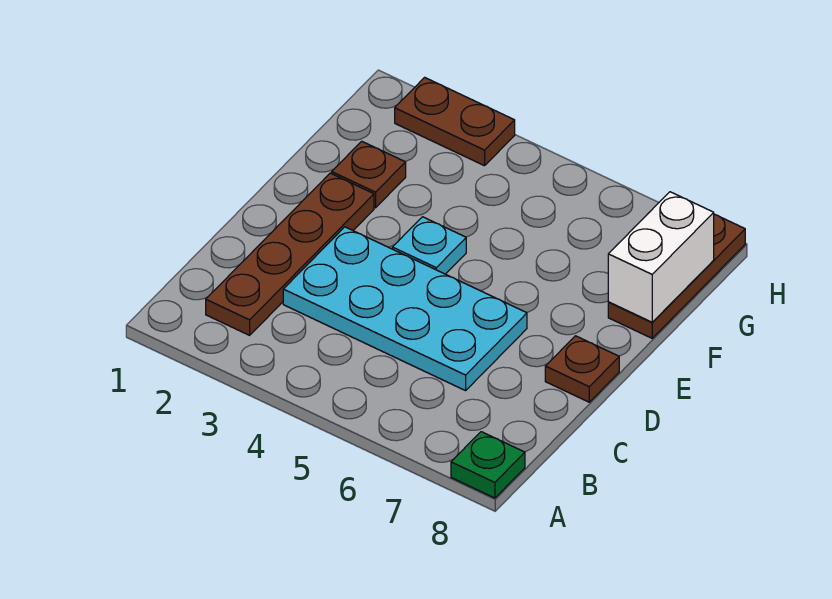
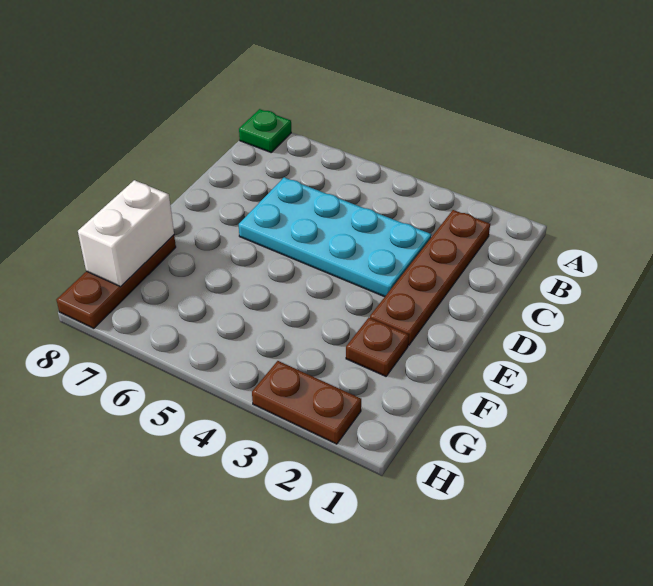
brown plate D8 level 1 -> none
cyan plate E4 level 1 -> none

